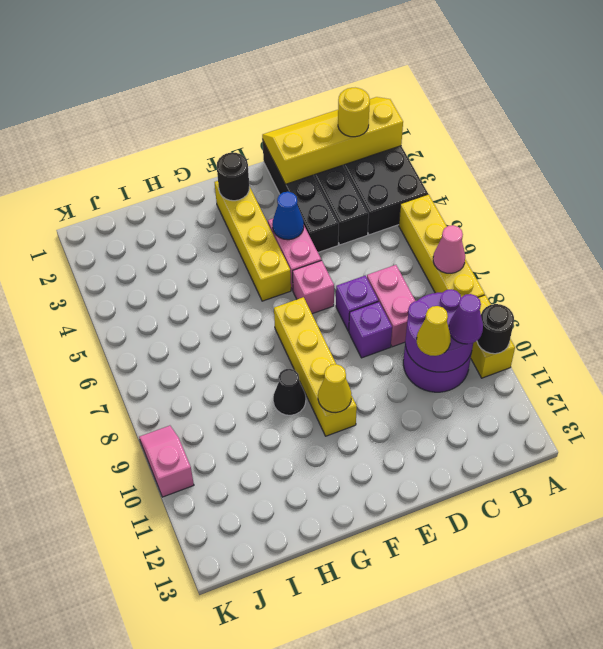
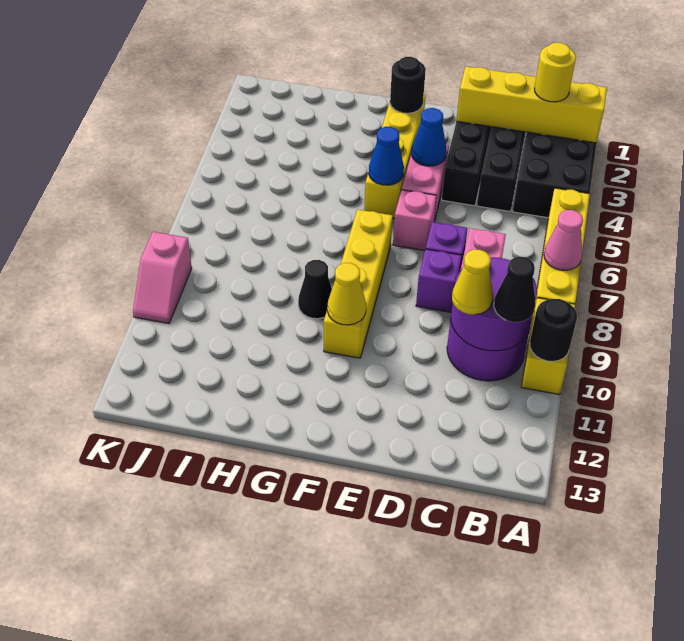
purple cone B10 level 3 -> black cone B10 level 3
none -> blue cone F5 level 2
pink slope K9:K10 level 1 top 10 -> pink slope K9:K10 level 1 top 9

